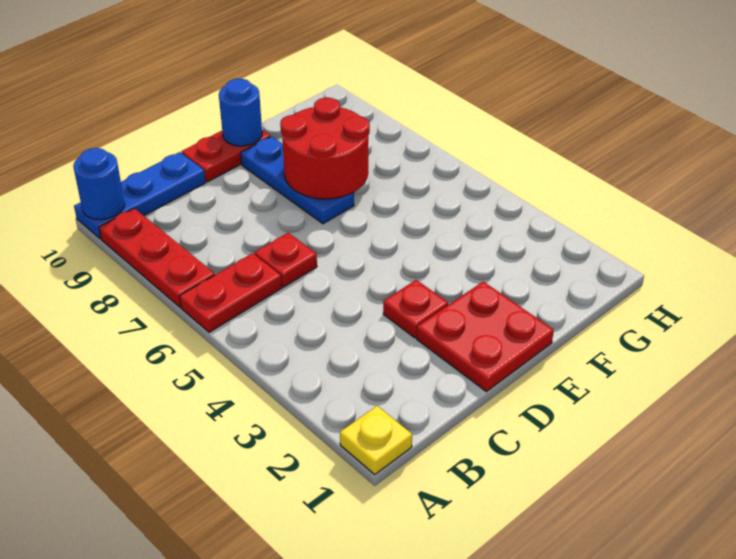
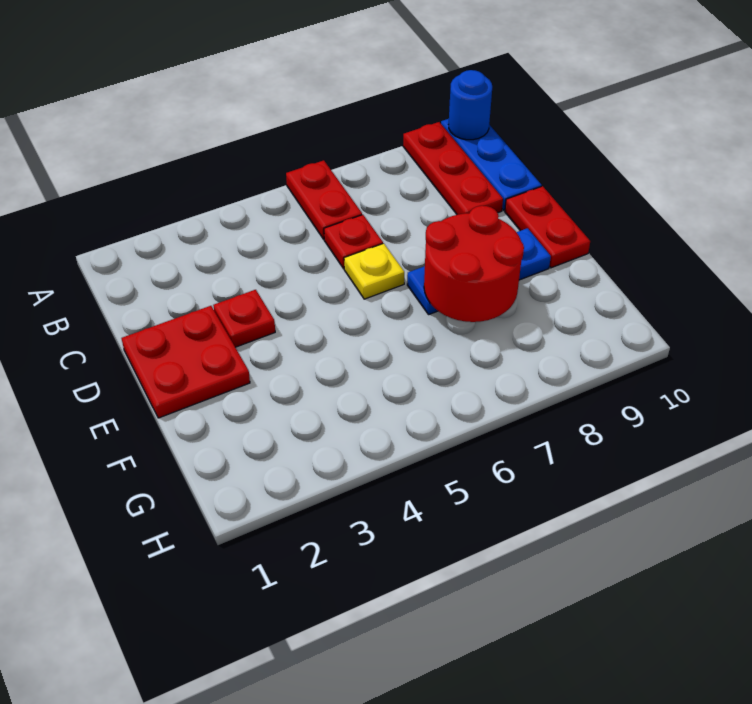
yellow plate A1 level 1 -> yellow plate D6 level 1
red plate A7:A9 level 1 -> red plate A9:C9 level 1
blue round brick E10 level 2 -> none

